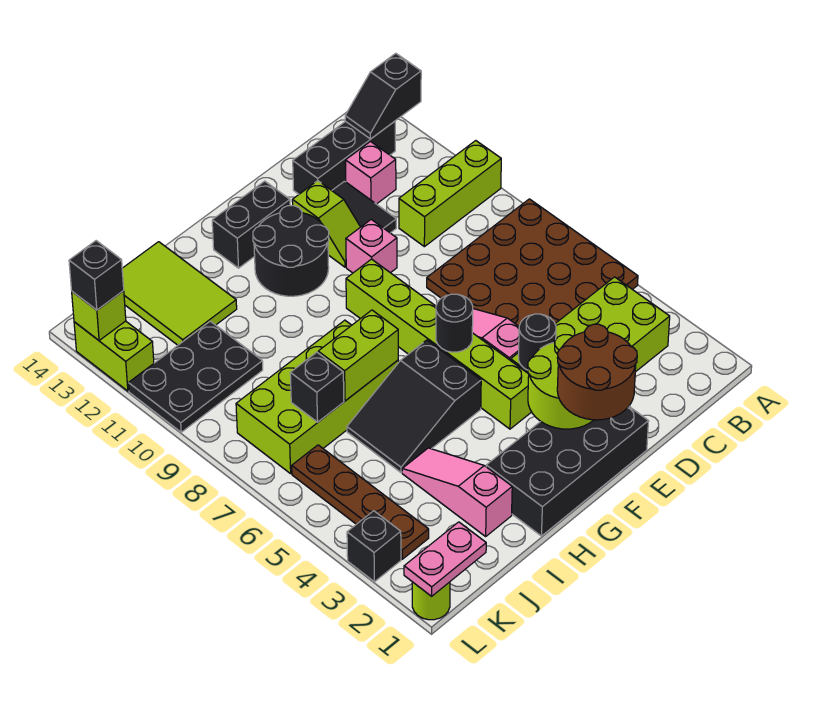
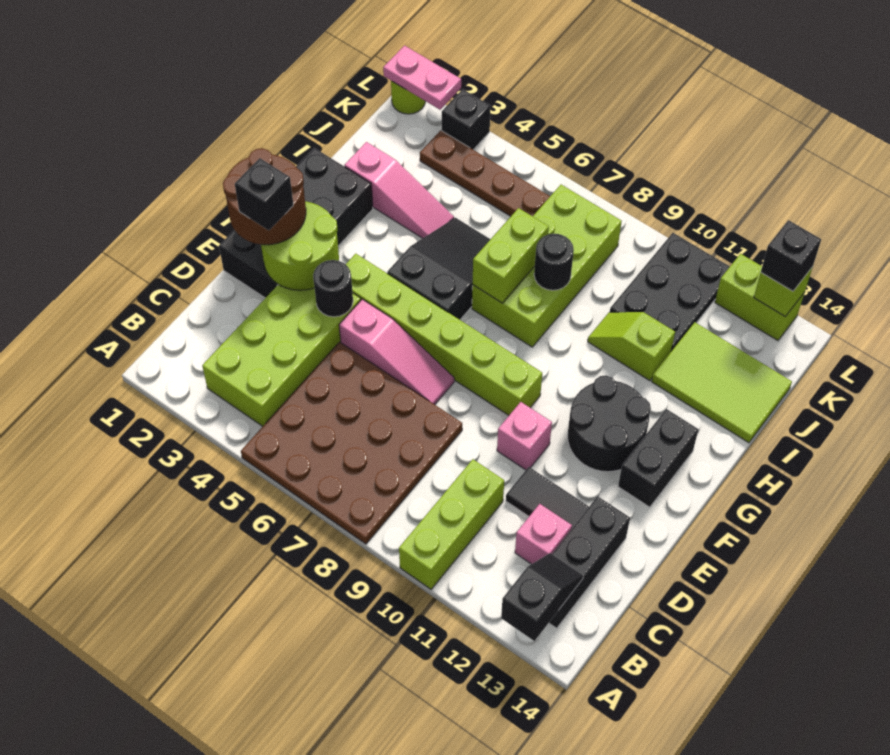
lime slope E11:E12 level 1 top 12 -> lime slope I10:I11 level 1 top 11
black round brick F6 level 2 -> black round brick I8 level 2
black brick J7 level 2 -> black brick E2 level 4
pink plate K1:L1 level 2 -> pink plate L1:L2 level 2

